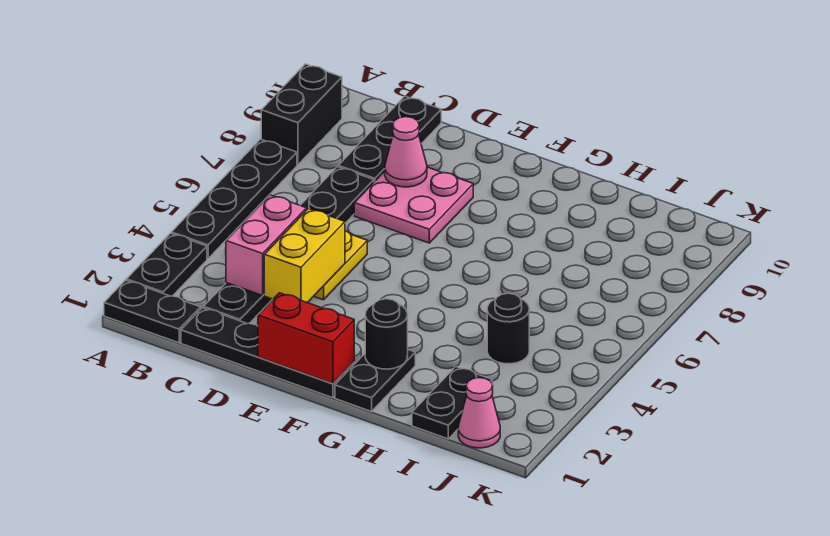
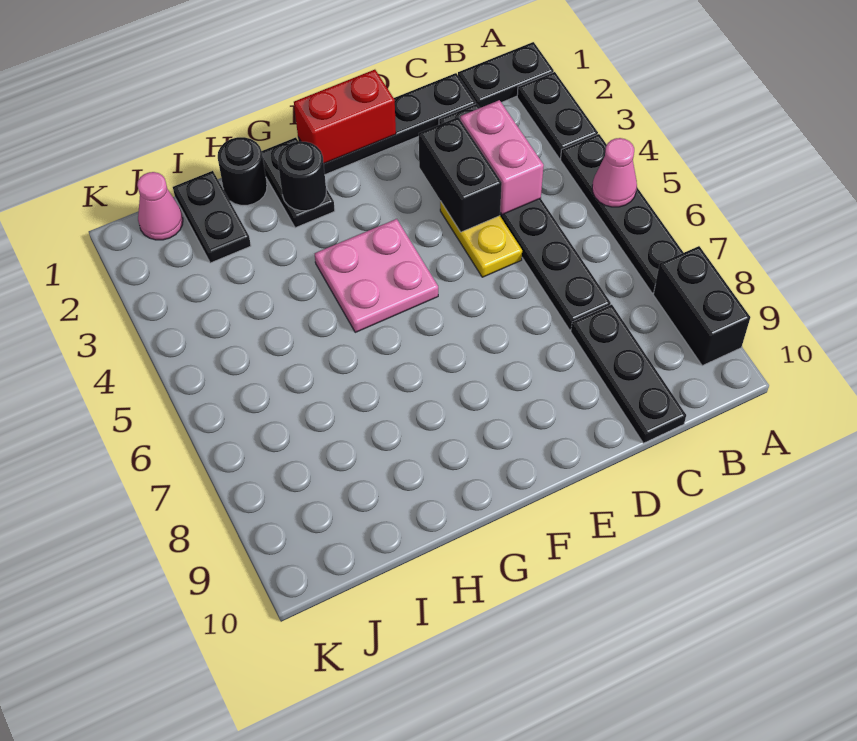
yellow brick D3:D4 level 2 -> black brick D3:D4 level 2
pink plate D7:E8 level 1 -> pink plate F4:G5 level 1
pink cone D8 level 2 -> pink cone A5 level 2
black round brick I4 level 1 -> black round brick H1 level 1

